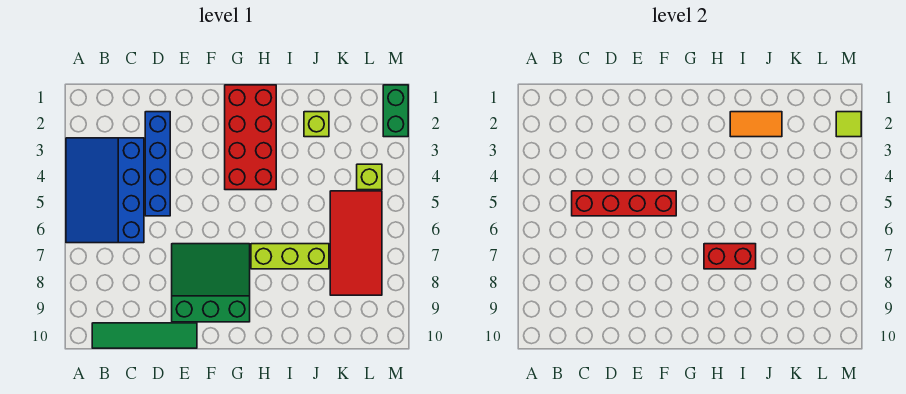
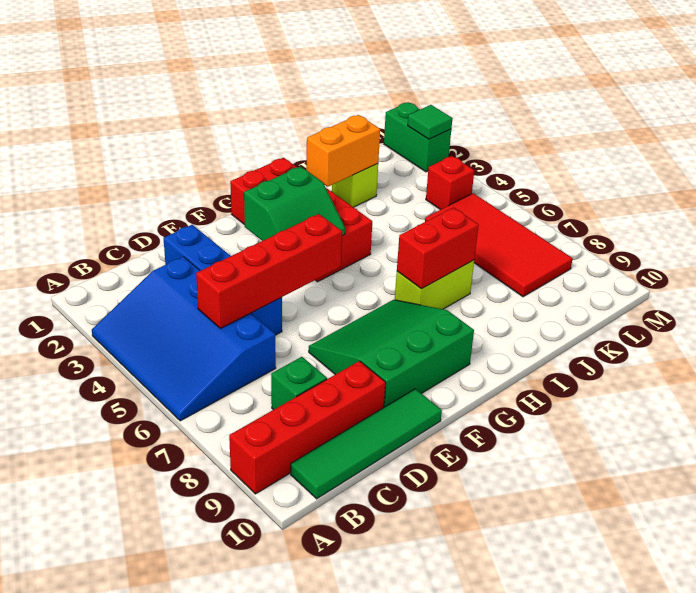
none -> red brick A9:D9 level 1
none -> green brick C8 level 1
none -> green slope F3:G4 level 2 top 3
lime brick H7:J7 level 1 -> lime brick H7:I7 level 1
orange tile I2:J2 level 2 -> orange brick I2:J2 level 2
lime brick L4 level 1 -> red brick L4 level 1
lime tile M2 level 2 -> green tile M2 level 2

